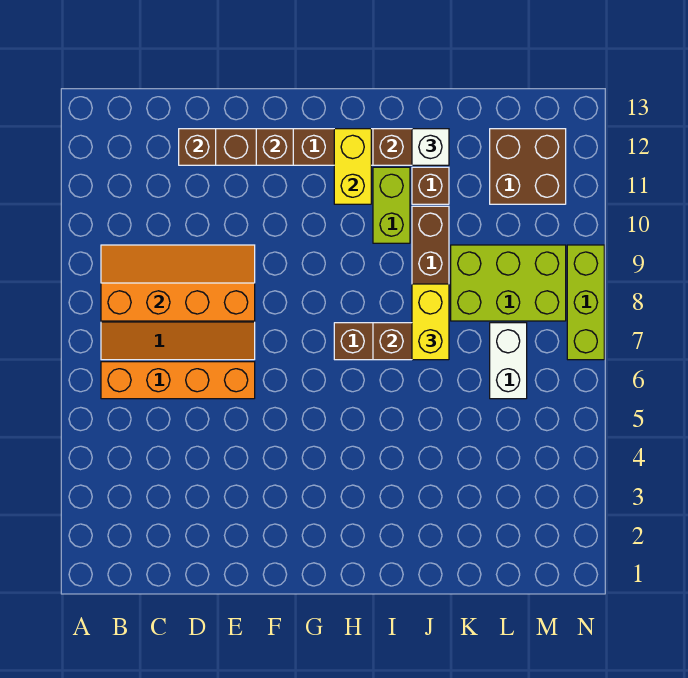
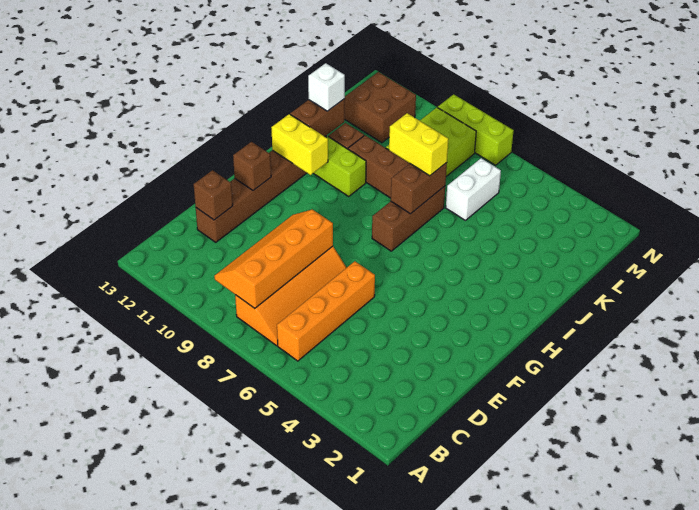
white brick L6:L7 level 1 -> white brick K6:L6 level 1

